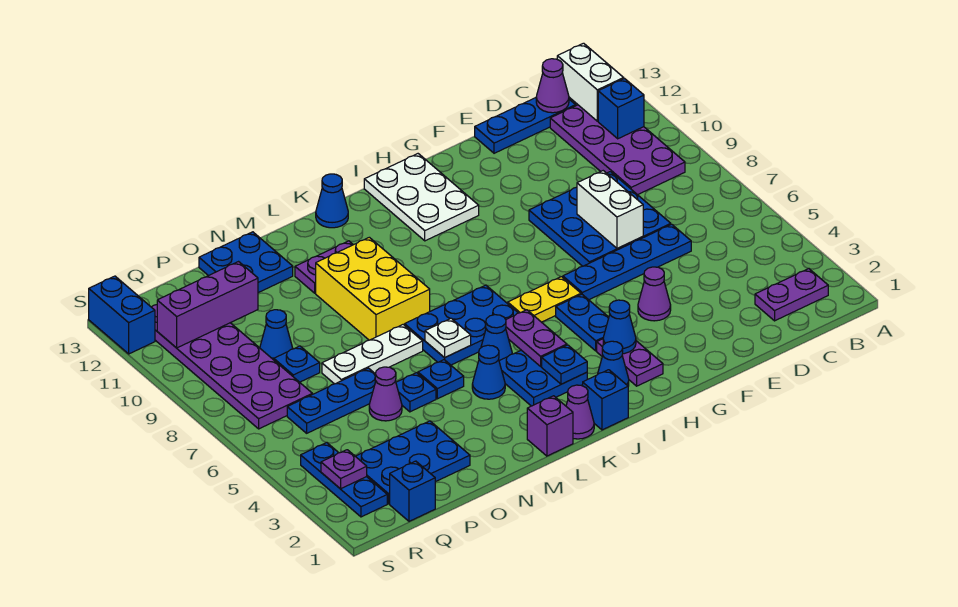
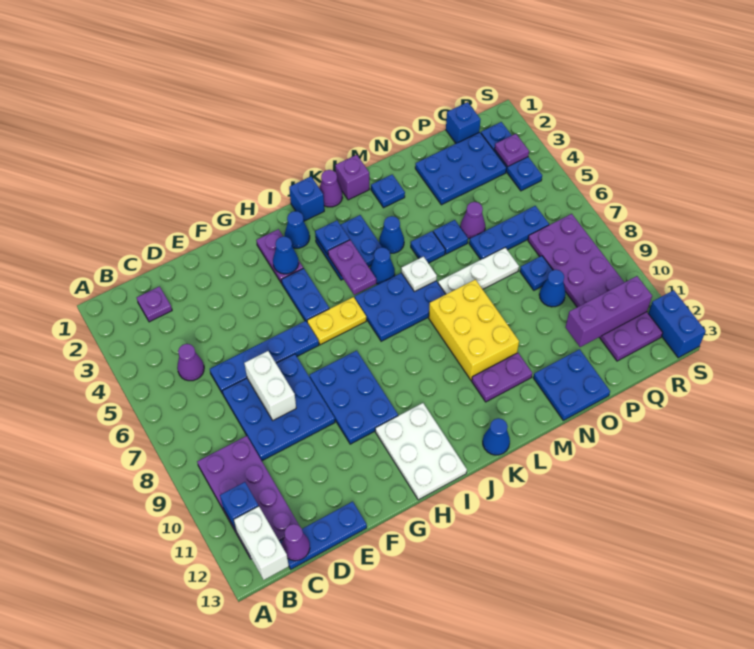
purple plate B2:C2 level 1 -> purple plate C2 level 1
purple cone F4 level 1 -> purple cone C5 level 1
none -> blue plate G8:H10 level 1
none -> blue plate M2 level 1

